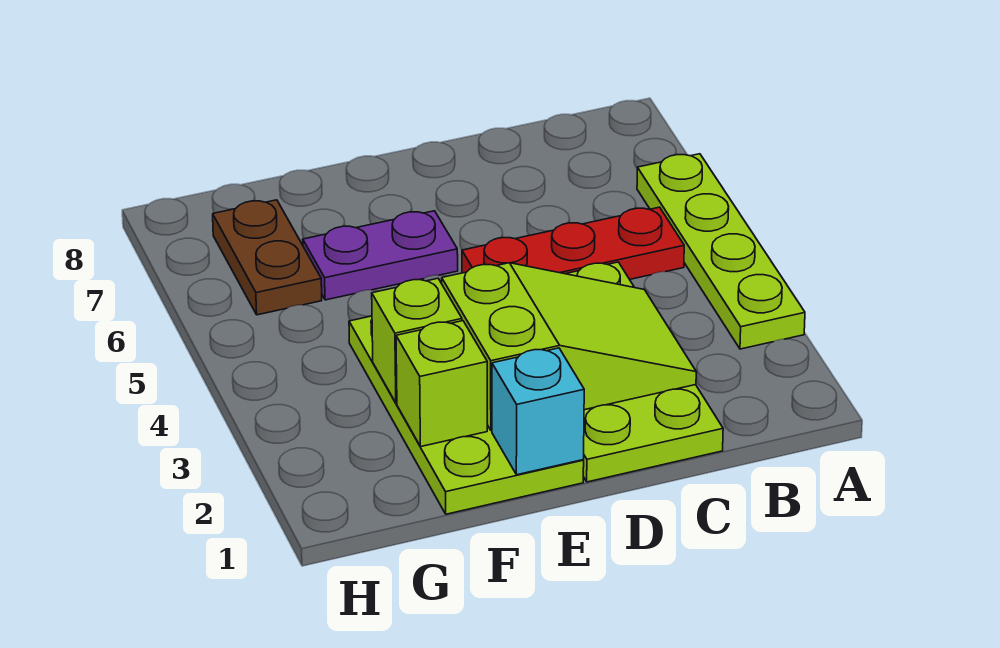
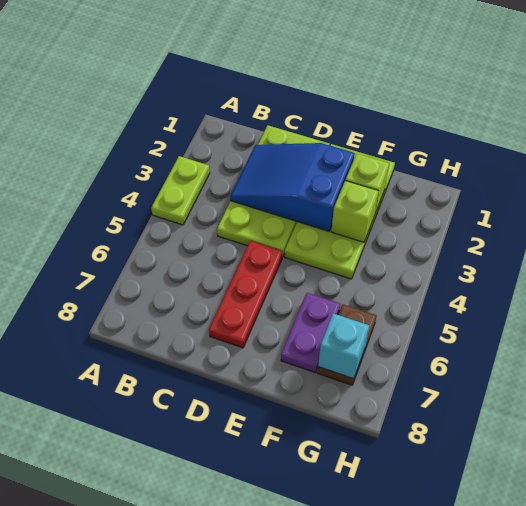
lime plate A3:A6 level 1 -> lime plate A3:A4 level 1
red plate B5:D5 level 1 -> red plate D5:D7 level 1
lime slope C2:E3 level 2 top E -> blue slope C2:E3 level 2 top E
cyan brick E1 level 2 -> cyan brick G7 level 2
purple plate E6:F6 level 1 -> purple plate F6:F7 level 1

